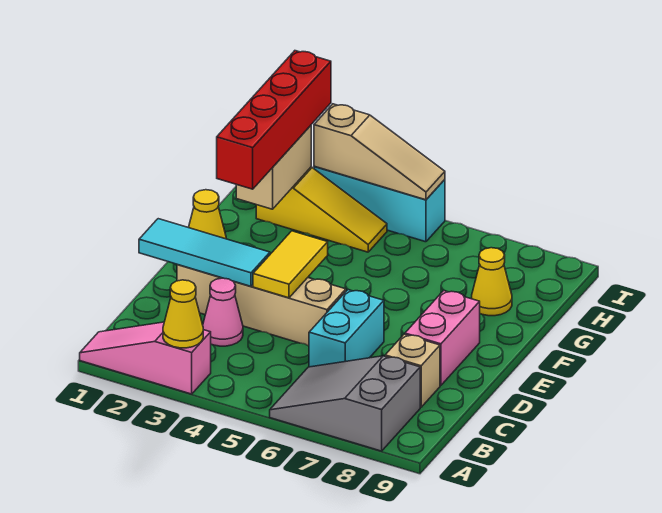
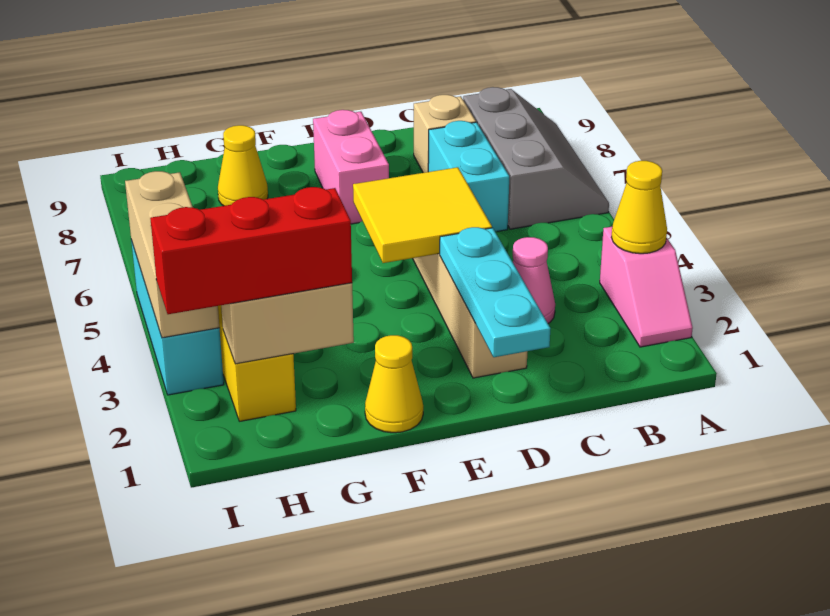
pink slope A1:A3 level 1 top 3 -> pink slope A2:A3 level 1 top 3
grey slope A6:B8 level 1 top 8 -> grey slope A6:B8 level 1 top B
cyan brick C6:D6 level 1 -> cyan brick C6:C7 level 1
cyan tile D1:D3 level 2 -> cyan plate D1:D3 level 2
yellow tile D4:E4 level 2 -> yellow tile D4:E5 level 2
pink brick D8:E8 level 1 -> pink brick E7:E8 level 1
red brick F2:I2 level 3 -> red brick G2:I2 level 3
tan slope I3:I5 level 2 top 3 -> tan brick I3:I5 level 2

